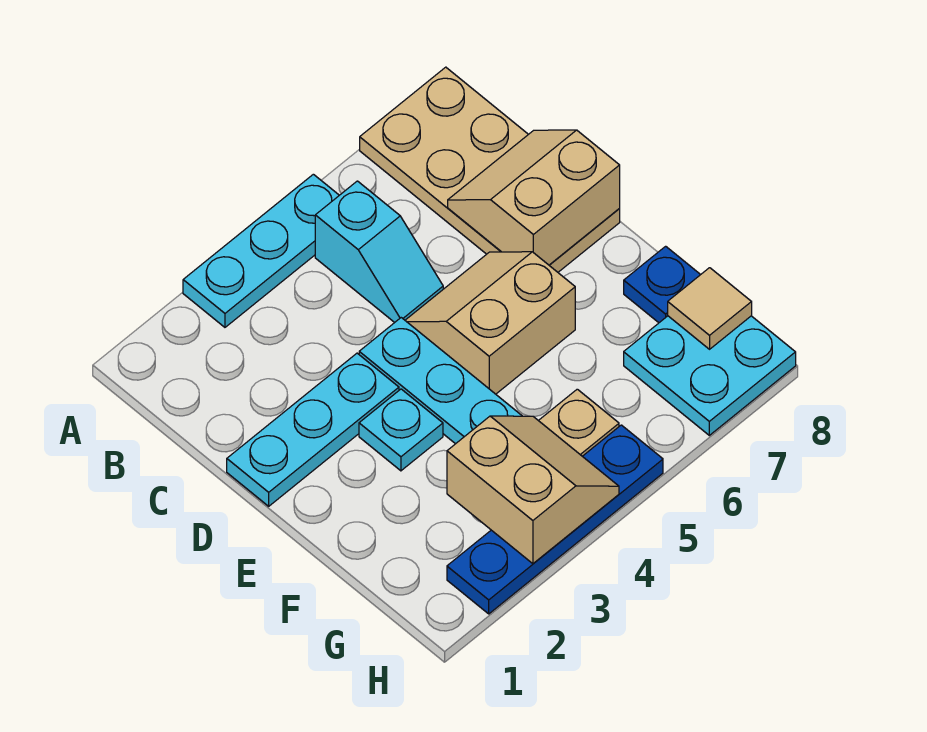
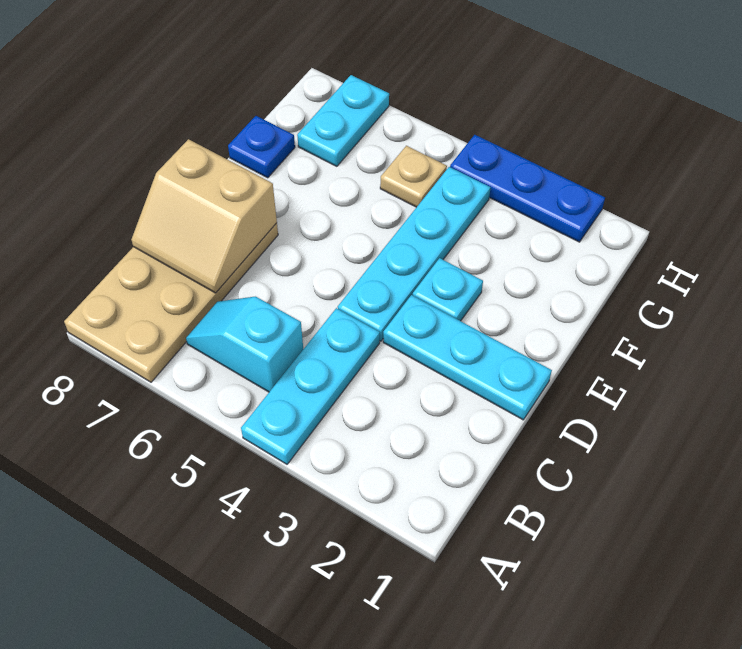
cyan plate A3:A5 level 1 -> cyan plate A4:C4 level 1
cyan slope B5:C5 level 1 top B -> cyan slope B5:B6 level 1 top 5
tan slope D5:E6 level 1 top E -> none
tan slope G3:H4 level 2 top 3 -> none
cyan plate G7:H8 level 1 -> cyan plate G7:H7 level 1
tan tile G8 level 2 -> none
blue plate H2:H5 level 1 -> blue plate H2:H4 level 1

